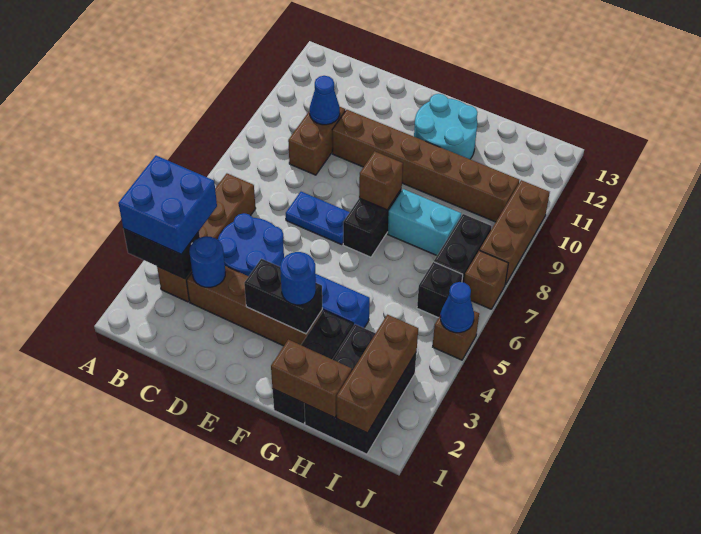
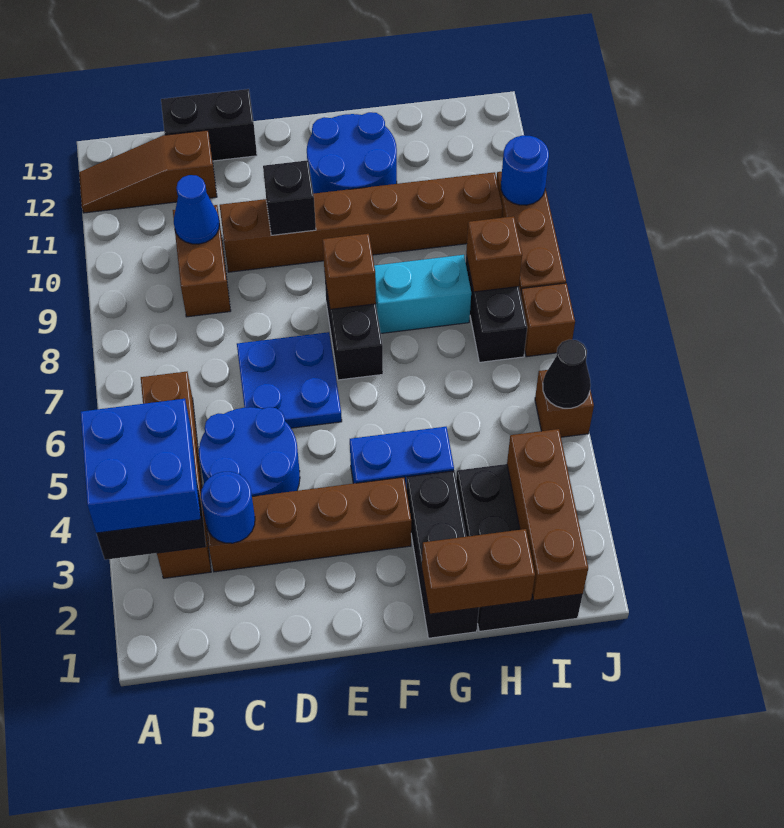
none -> brown slope A12:C12 level 1 top C
blue plate D7:E7 level 1 -> blue plate D6:E7 level 1
black brick E3:F3 level 2 -> black brick C13:D13 level 1
blue round brick F3 level 3 -> blue round brick J10 level 2
cyan round brick F11:G12 level 1 -> blue round brick F11:G12 level 1
black brick I6 level 1 -> black brick E10 level 2
none -> brown brick I8 level 2
blue cone J5 level 2 -> black cone J5 level 2

